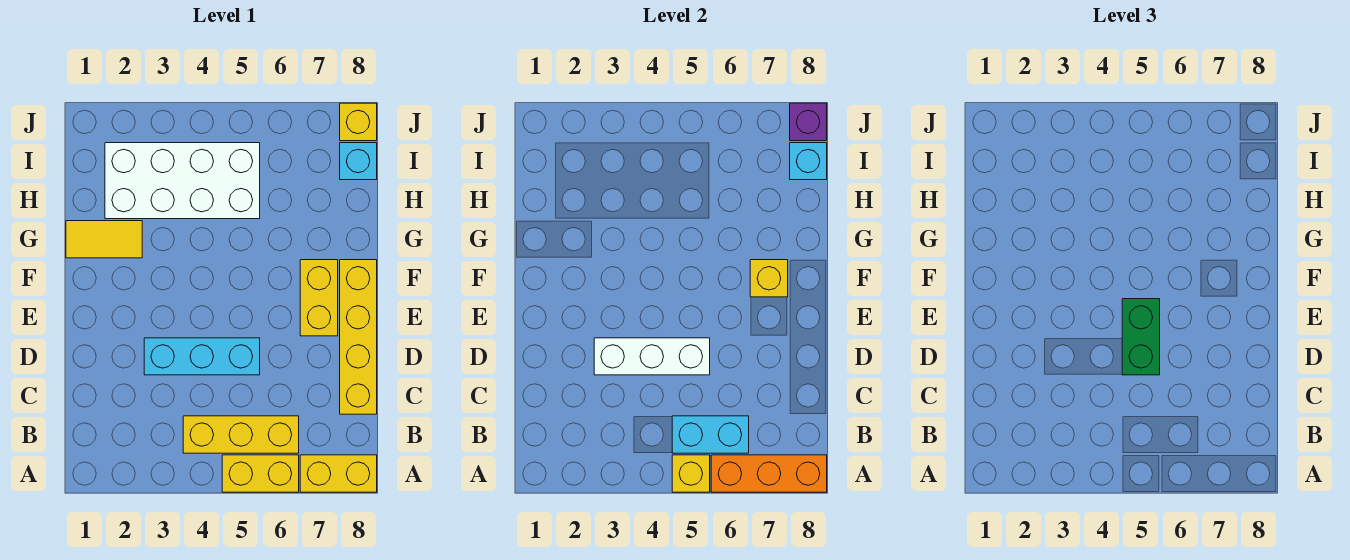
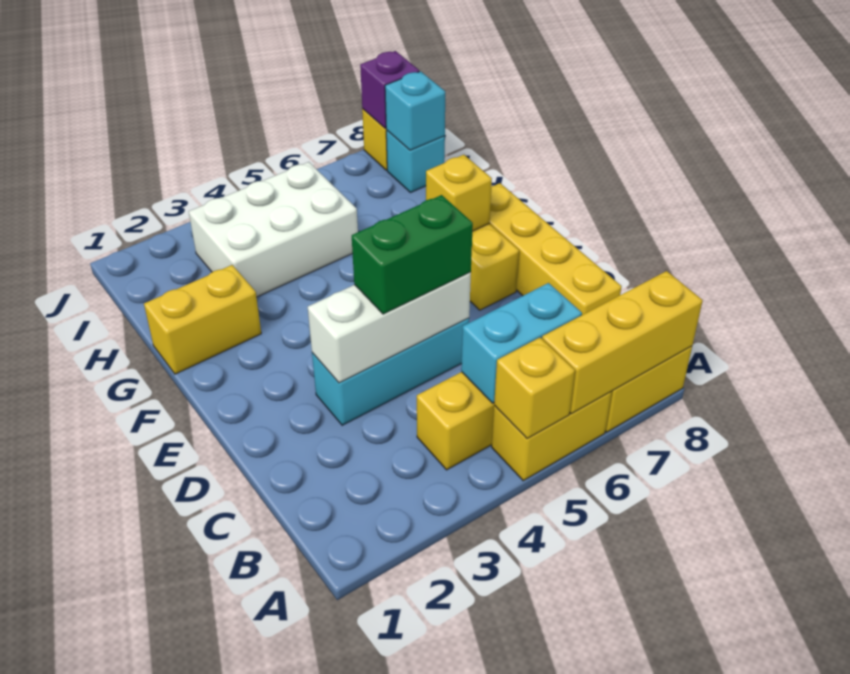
orange brick A6:A8 level 2 -> yellow brick A6:A8 level 2
green brick D5:E5 level 3 -> green brick D4:D5 level 3
yellow tile G1:G2 level 1 -> yellow brick G1:G2 level 1
white brick H2:I5 level 1 -> white brick H3:I5 level 1

